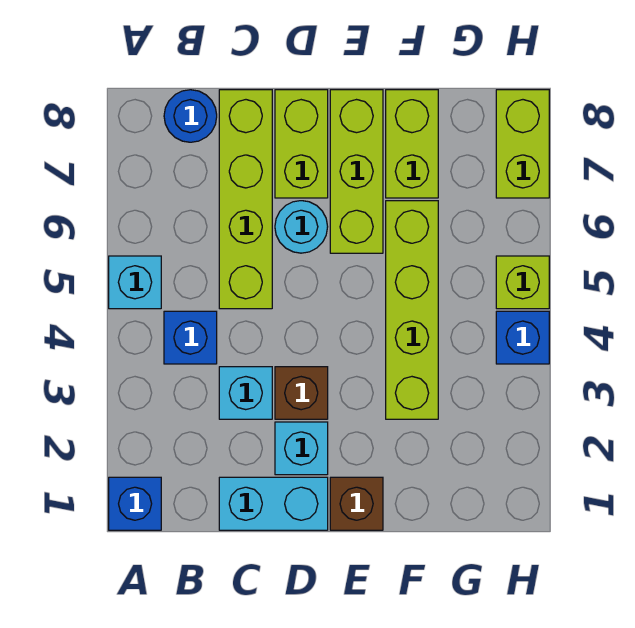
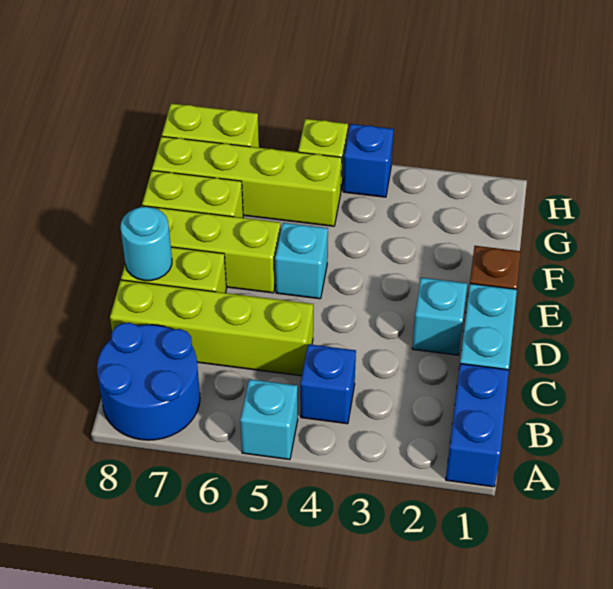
blue brick A1 level 1 -> blue brick A1:B1 level 1
blue round brick B8 level 1 -> blue round brick A7:B8 level 1
cyan brick C3 level 1 -> cyan brick E5 level 1
brown brick D3 level 1 -> none
cyan round brick D6 level 1 -> cyan round brick D8 level 2
lime brick F3:F6 level 1 -> lime brick G5:G8 level 1

